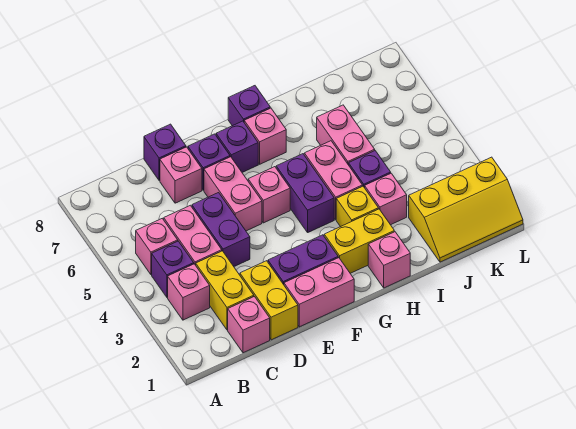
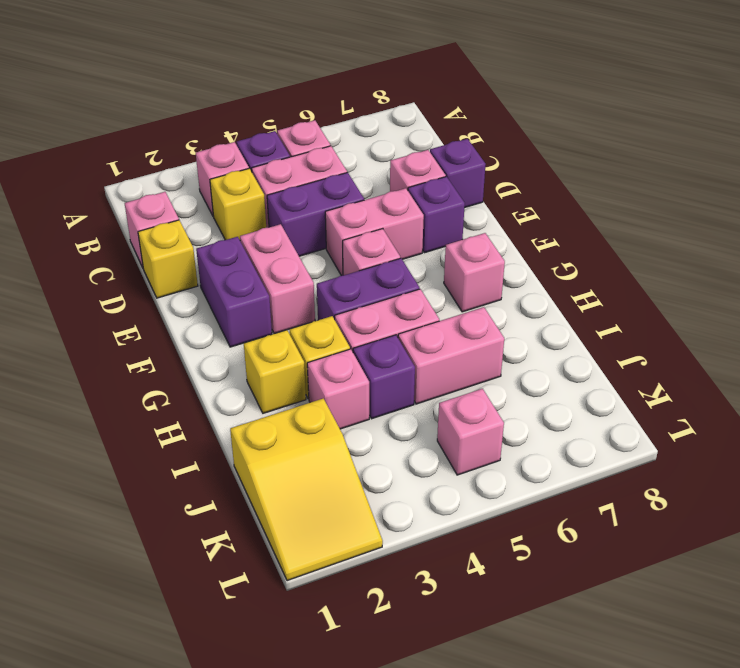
yellow brick C2:C3 level 1 -> yellow brick C3 level 1
yellow brick D1:D2 level 1 -> yellow brick D1 level 1
pink brick E1:F1 level 1 -> pink brick E3:F3 level 1
purple brick F7 level 1 -> none
yellow brick G2:H2 level 1 -> yellow brick H2 level 1
purple brick G8 level 1 -> none
pink brick H1 level 1 -> pink brick K5 level 1
yellow slope J1:L2 level 1 top 2 -> yellow slope J1:L2 level 1 top J

